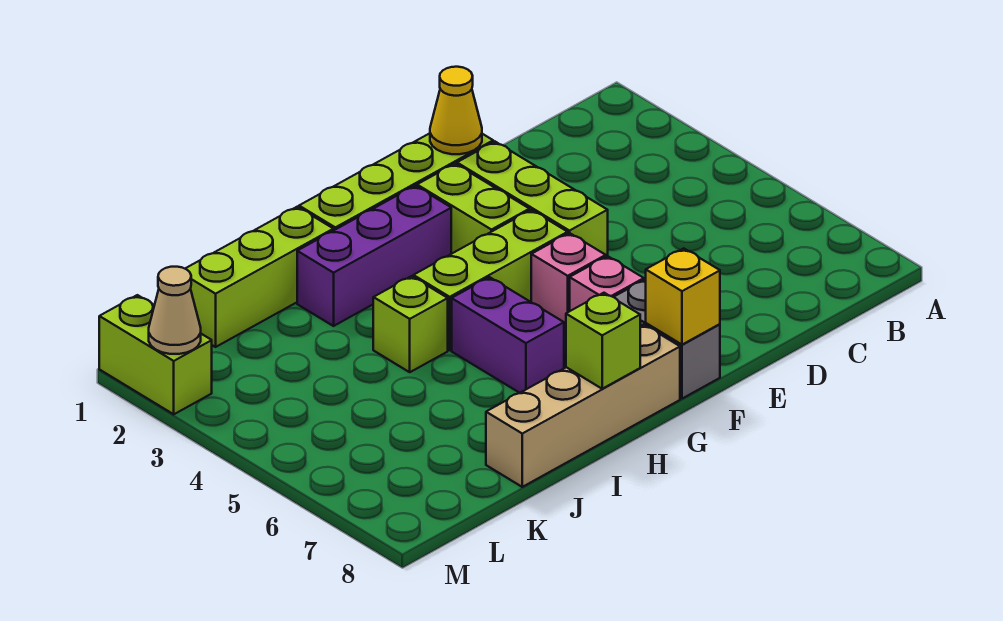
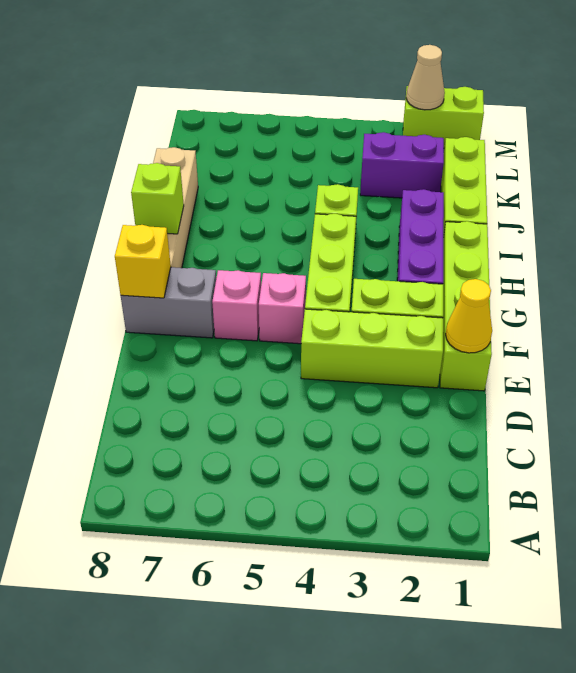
purple brick H5:H6 level 1 -> purple brick K2:K3 level 1

